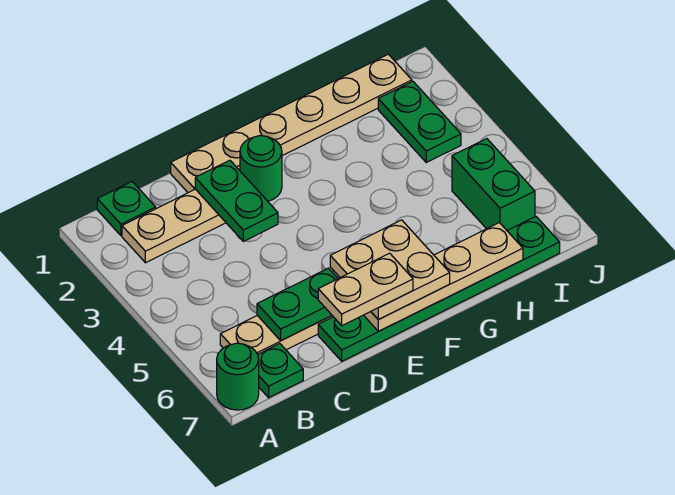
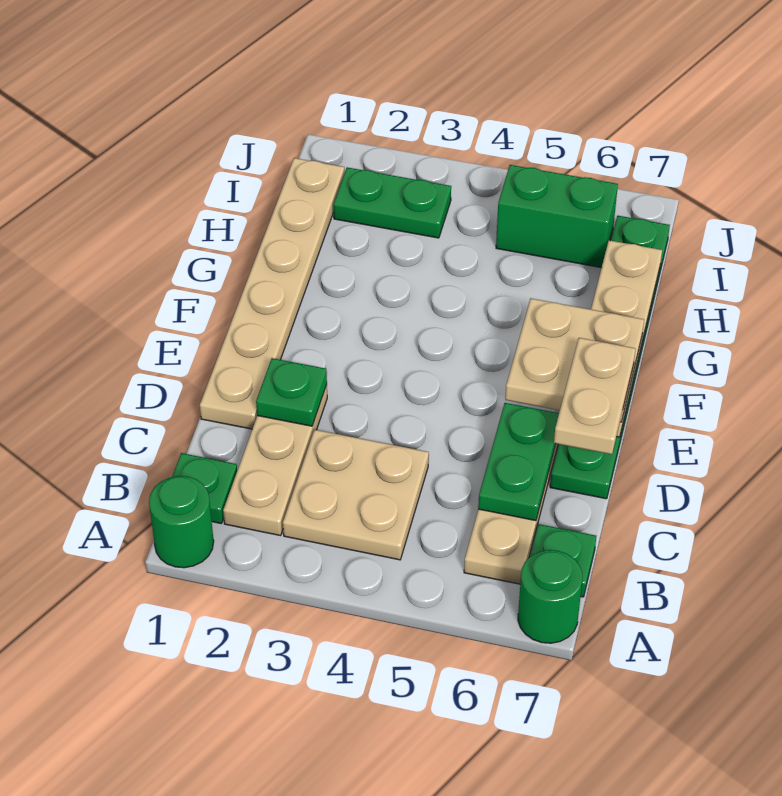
none -> tan plate B3:C4 level 1
green plate D2:D3 level 2 -> green plate D2 level 2
green round brick E2 level 1 -> green round brick A1 level 1

